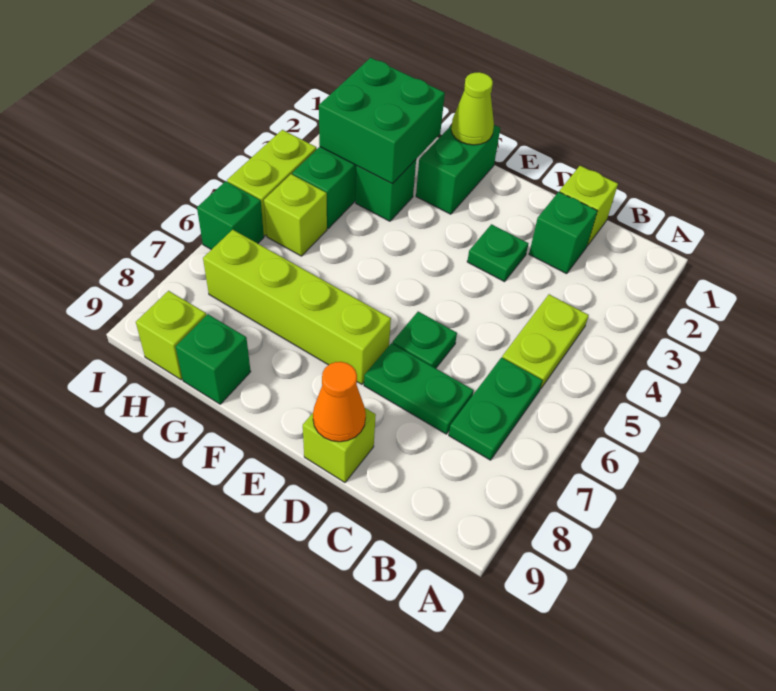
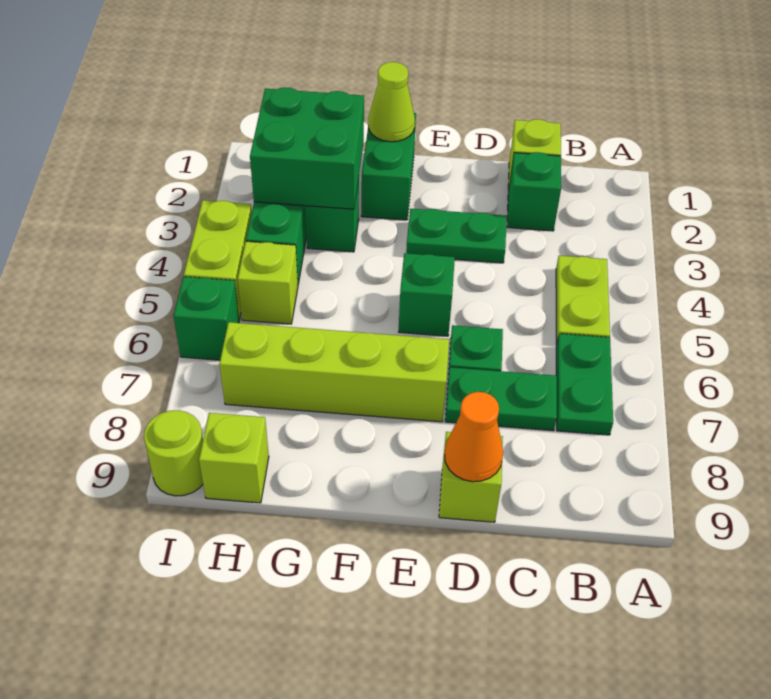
green plate D3 level 1 -> green plate D3:E3 level 1
green brick G9 level 1 -> green brick E5 level 1
none -> lime round brick I9 level 1

